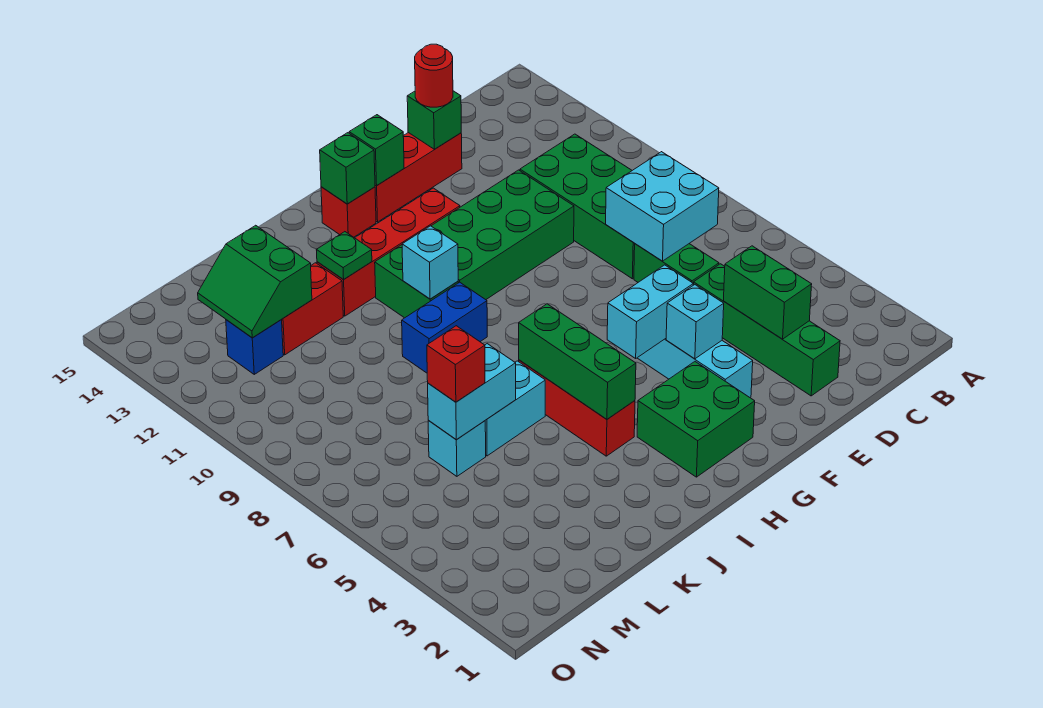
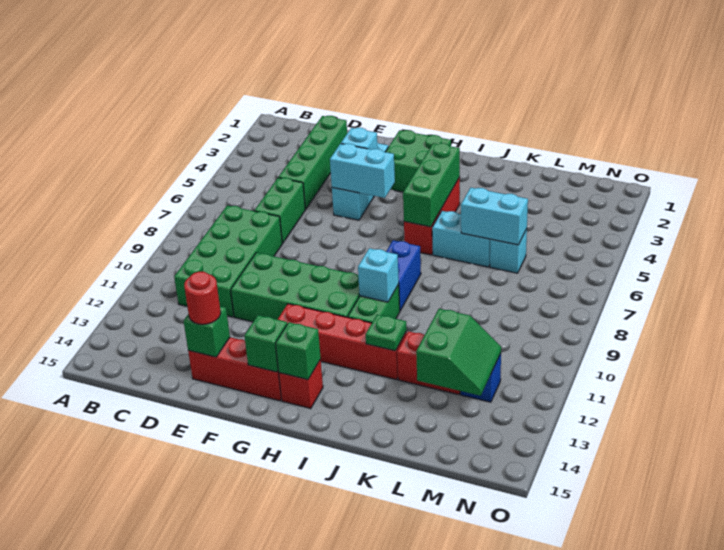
cyan brick C7:D8 level 2 -> none
green brick D3:D4 level 2 -> none
blue brick I9:J9 level 1 -> blue brick I8:I9 level 1
red brick L6 level 3 -> none

